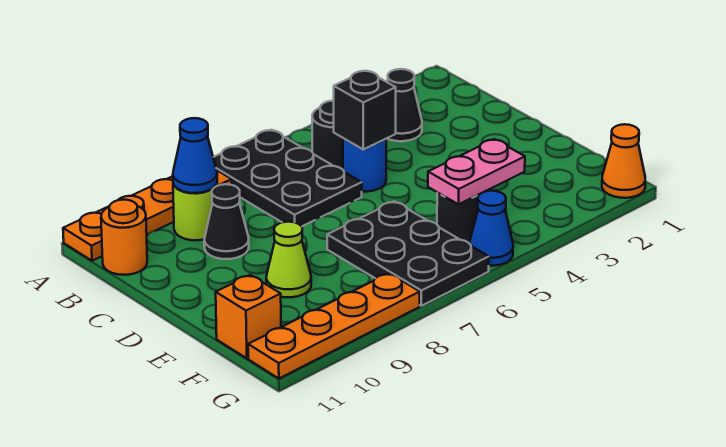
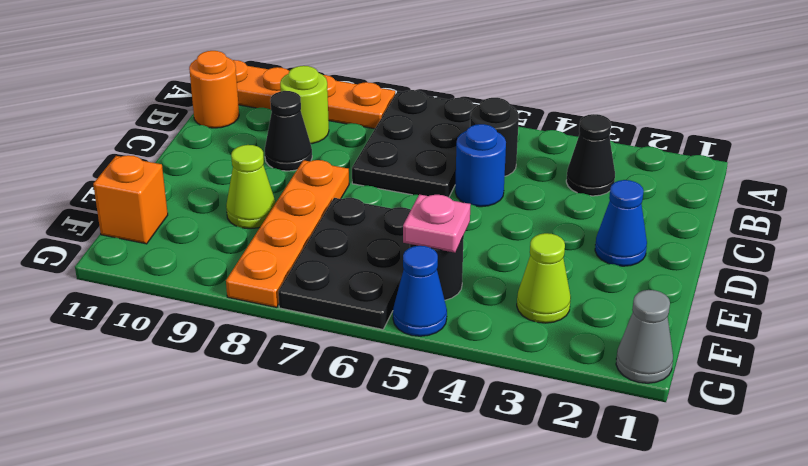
blue cone B9 level 2 -> blue cone D2 level 1
black brick C5 level 2 -> none
none -> lime cone F3 level 1
pink plate F4:F5 level 2 -> pink plate F5 level 2
orange cone G1 level 1 -> grey cone G1 level 1
orange plate G8:G11 level 1 -> orange plate D8:G8 level 1

